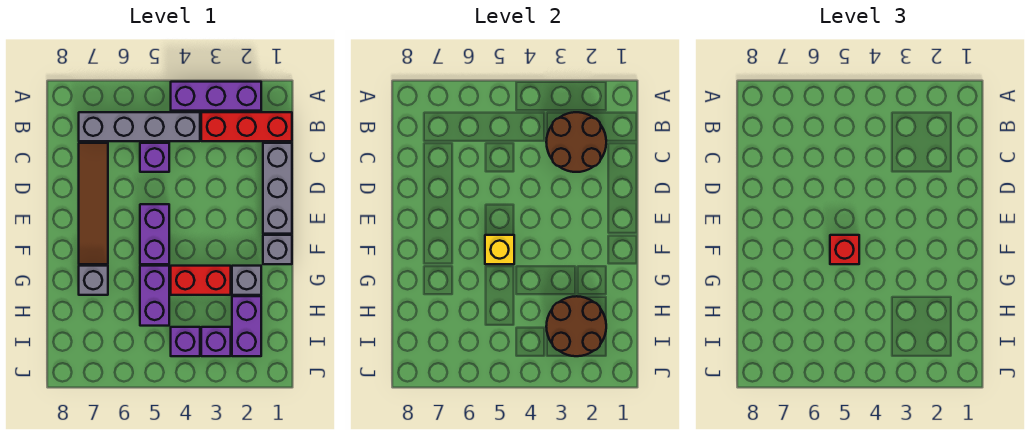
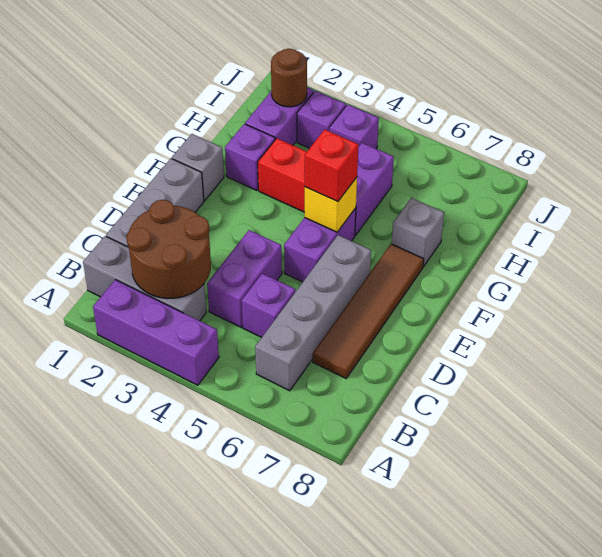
red brick B1:B3 level 1 -> grey brick B1:B3 level 1
grey brick B4:B7 level 1 -> grey brick B6:E6 level 1
none -> purple brick C4:D4 level 1
grey brick G2 level 1 -> purple brick G2 level 1
brown round brick H2:I3 level 2 -> brown round brick I2 level 2

